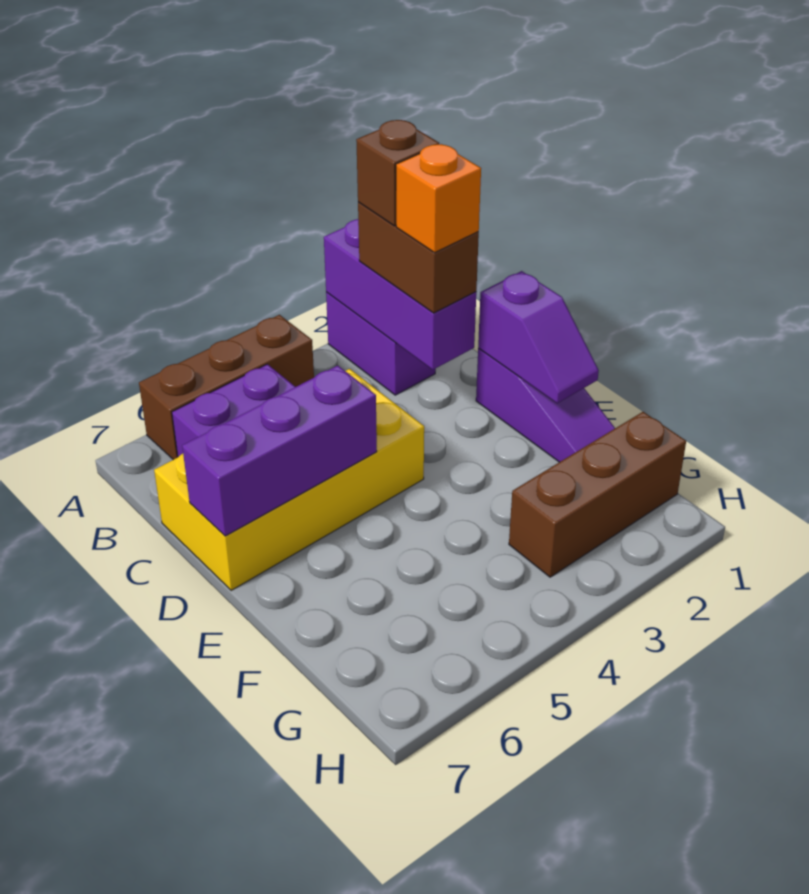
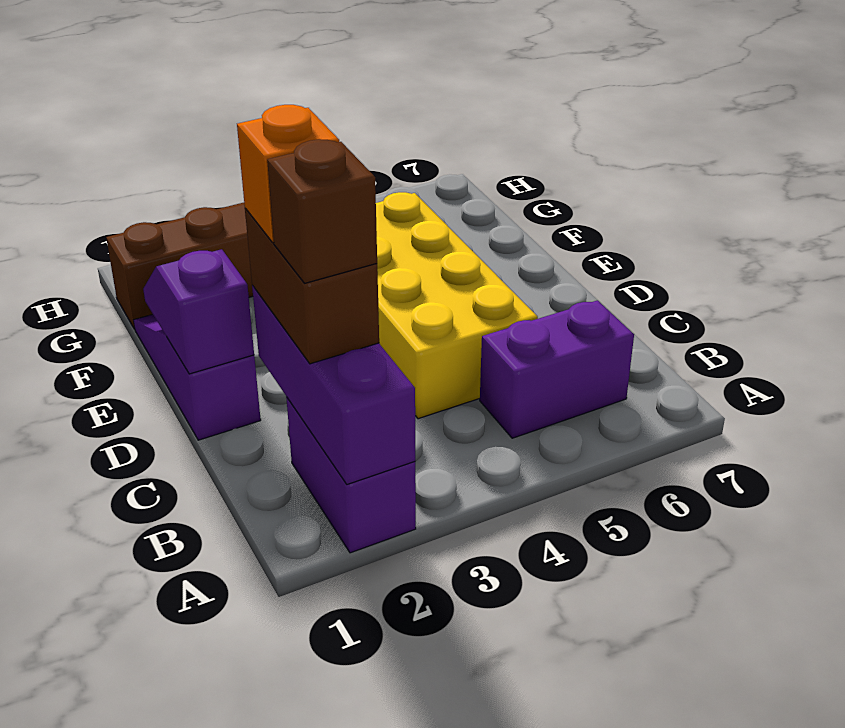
brown brick A4:A6 level 1 -> none
yellow brick C4:D7 level 1 -> yellow brick C4:F5 level 1
purple brick D5:D7 level 2 -> none

